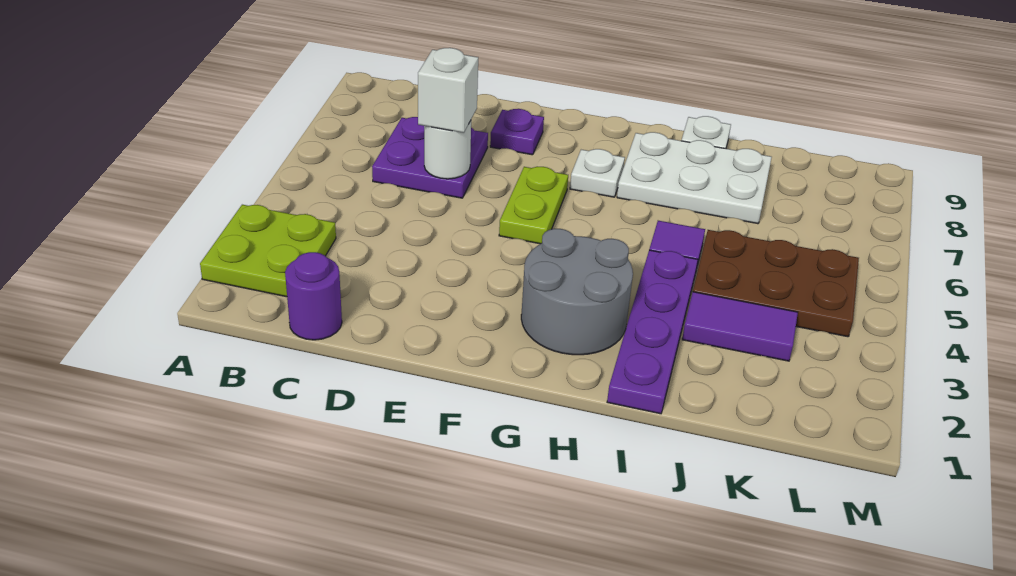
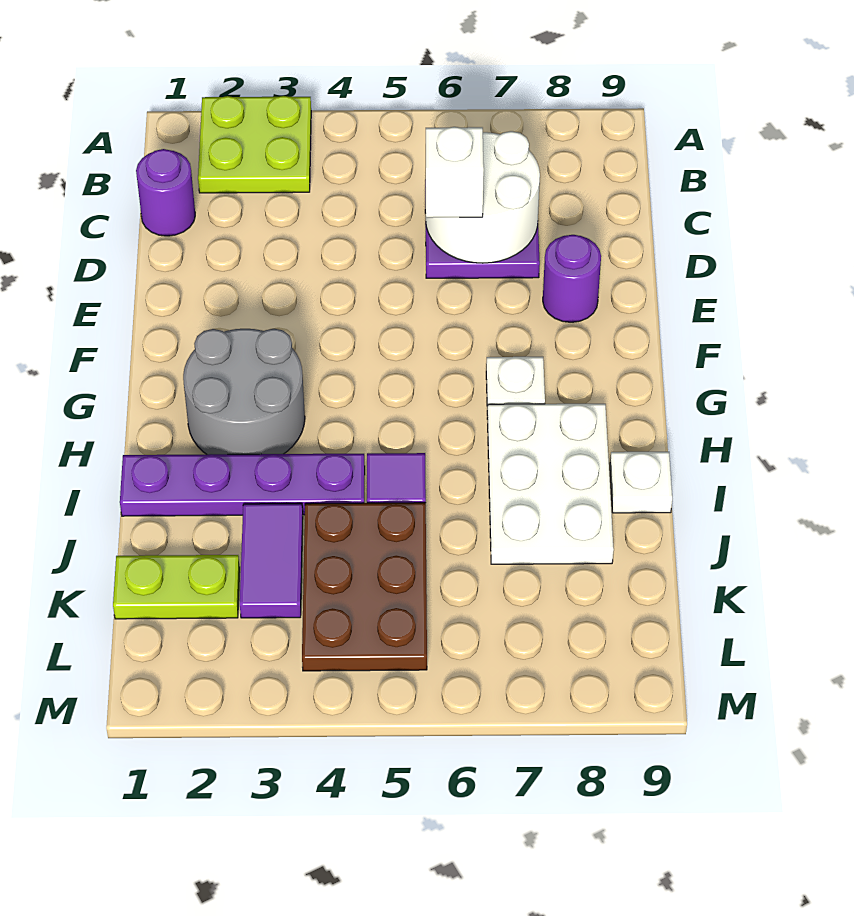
white round brick D6 level 2 -> white round brick C6:D7 level 2
purple plate E8 level 1 -> purple round brick E8 level 1
lime plate F5:F6 level 1 -> lime plate K1:K2 level 1

